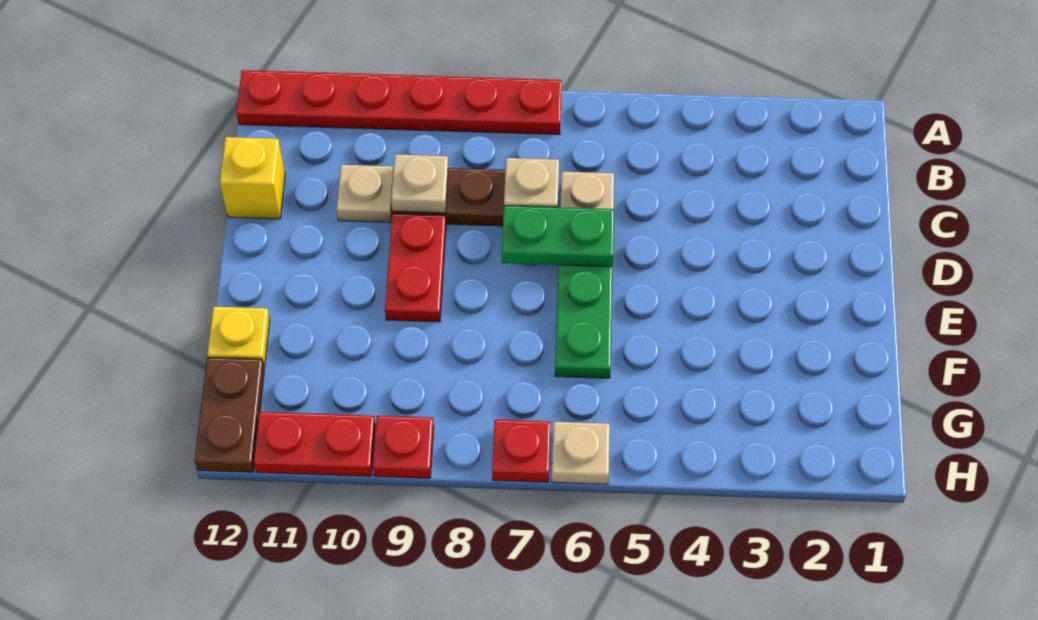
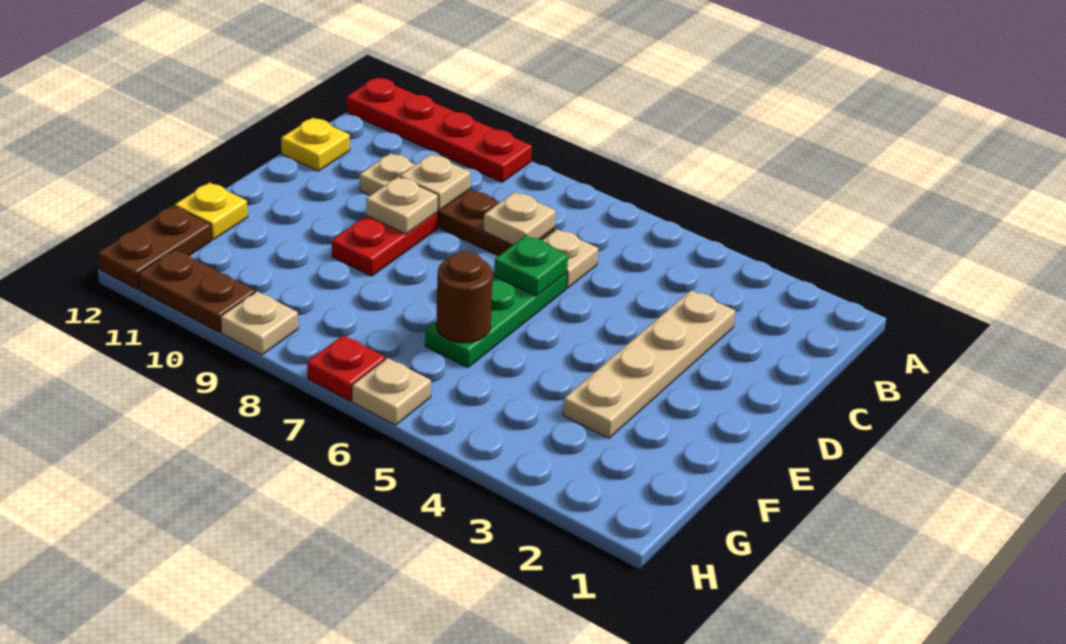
red plate A7:A12 level 1 -> red plate A9:A12 level 1
none -> tan plate C3:F3 level 1
yellow brick C12 level 1 -> yellow plate C12 level 1
green plate D6:D7 level 2 -> green plate D6 level 2
none -> tan plate D9 level 2
none -> brown round brick F6 level 2
red plate H9 level 1 -> tan plate H9 level 1
red plate H10:H11 level 1 -> brown plate H10:H11 level 1

